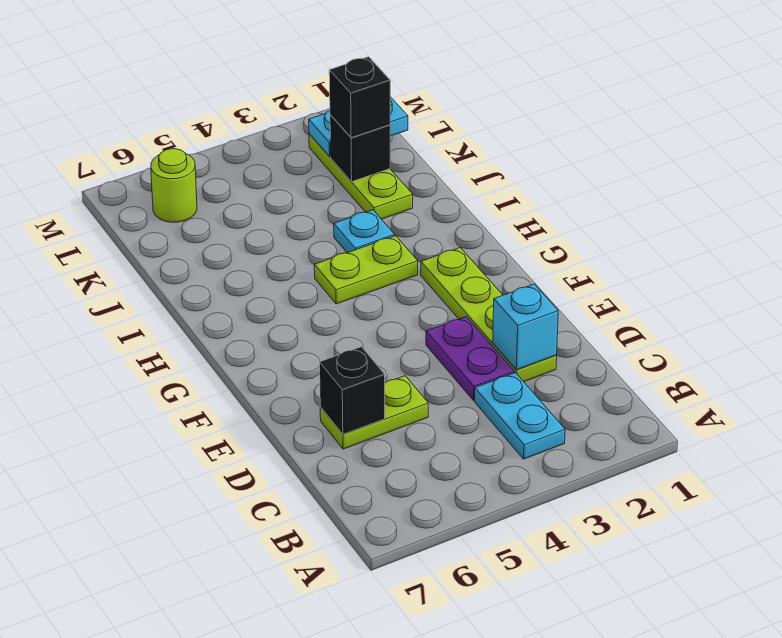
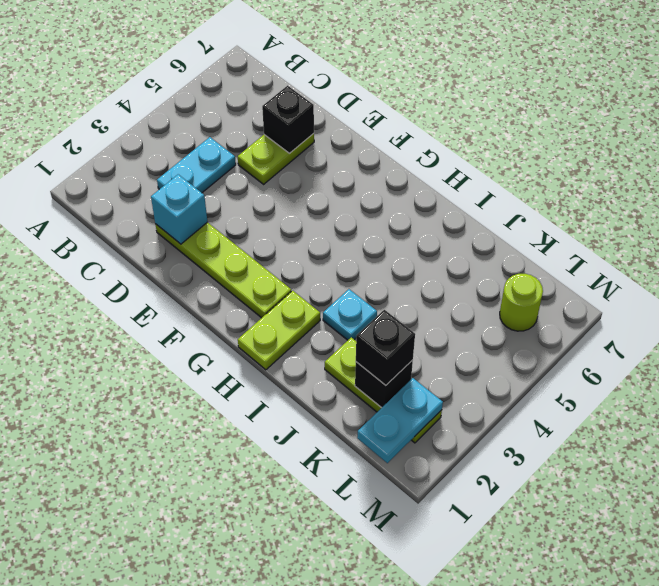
cyan plate B3:C3 level 1 -> cyan plate C3:C4 level 1
purple plate D3:E3 level 1 -> none
lime plate H3:H4 level 1 -> lime plate H1:H2 level 1

